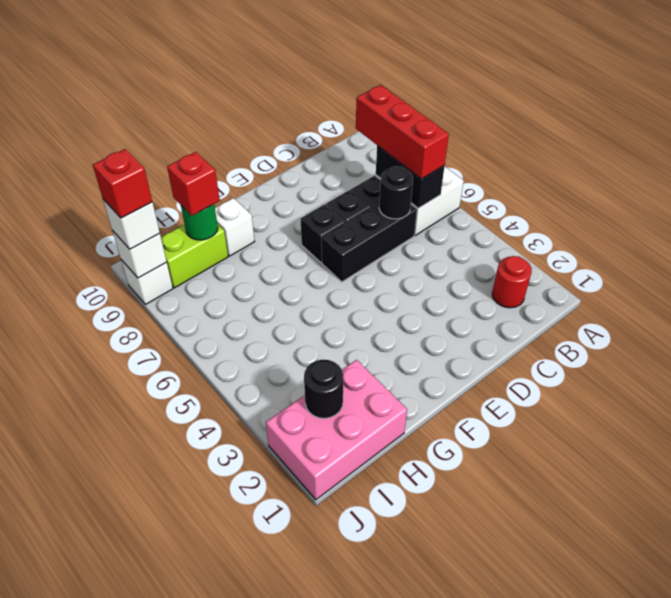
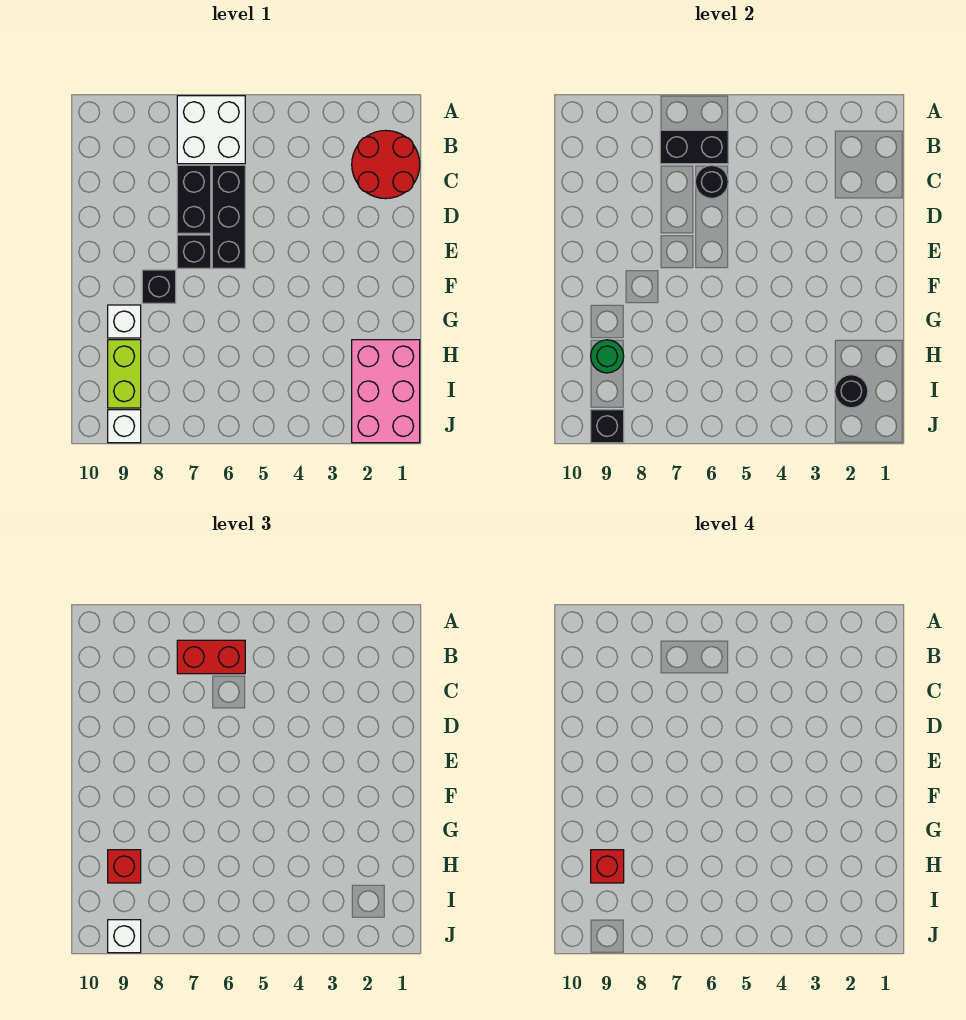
red round brick B2 level 1 -> red round brick B1:C2 level 1
red brick B6:B8 level 3 -> red brick B6:B7 level 3
none -> black brick F8 level 1
white brick J9 level 2 -> black brick J9 level 2
red brick J9 level 4 -> red brick H9 level 4

